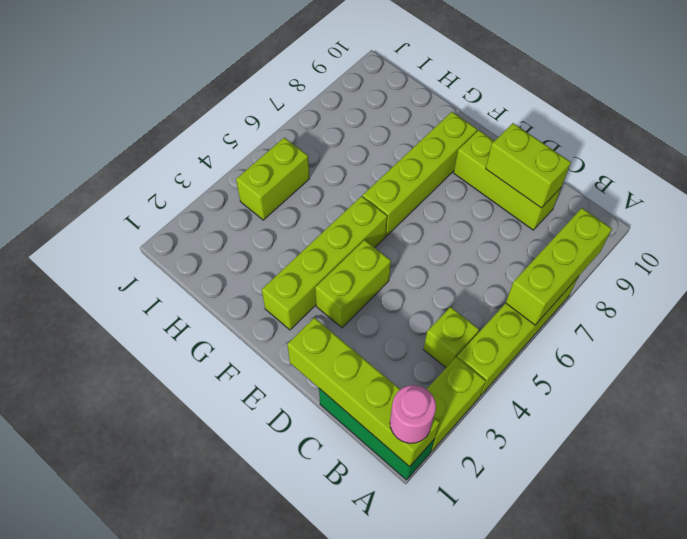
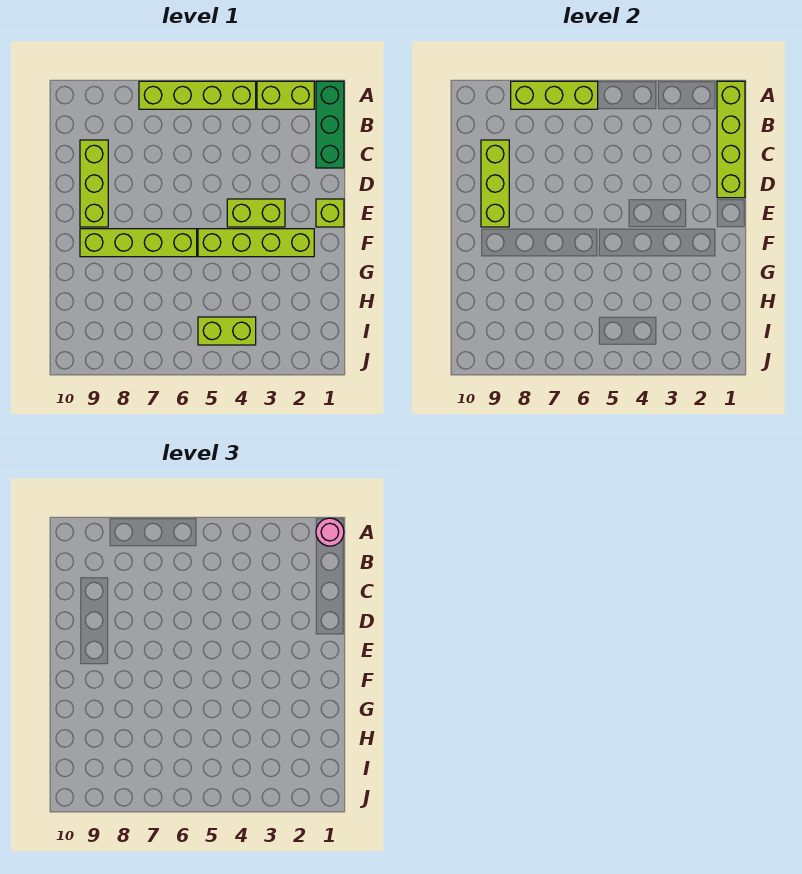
lime brick B4 level 1 -> lime brick E1 level 1
lime brick C9:D9 level 2 -> lime brick C9:E9 level 2

